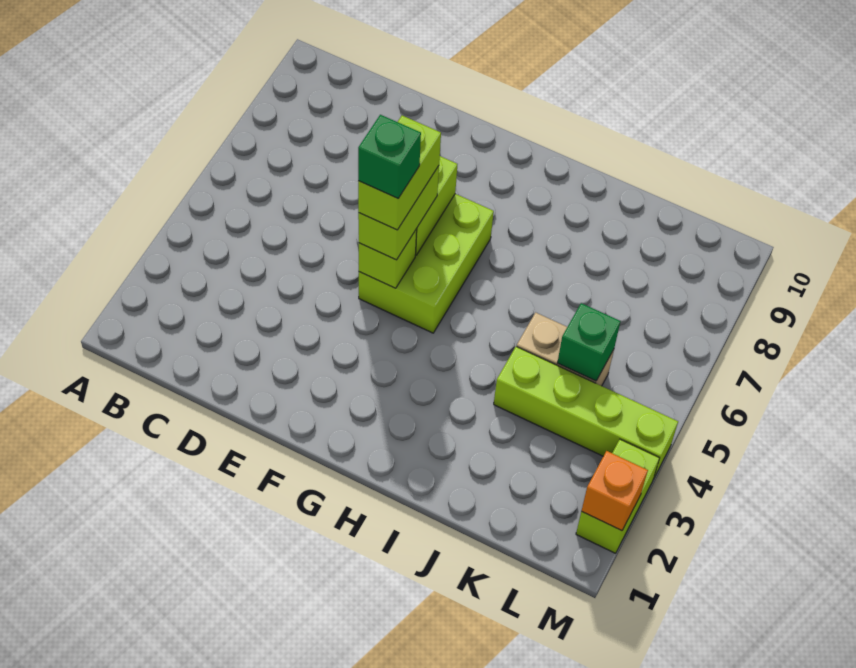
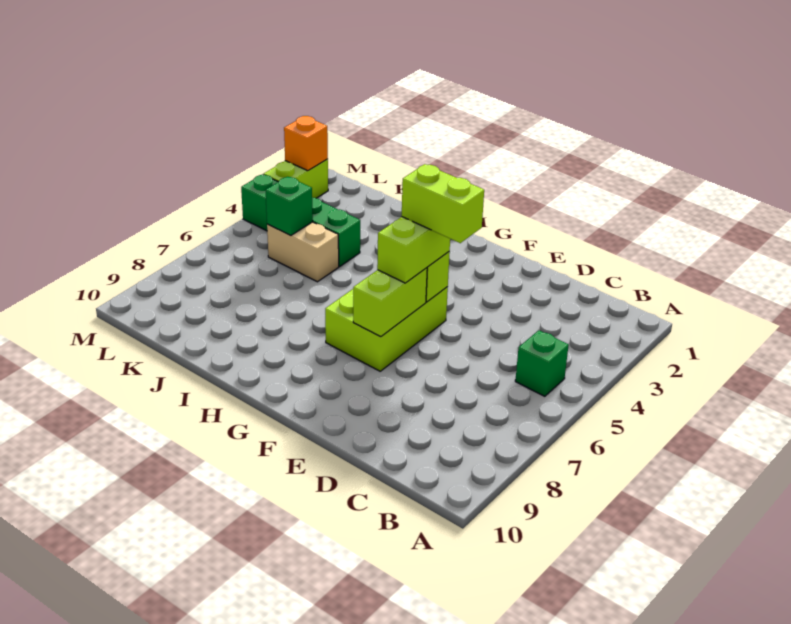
lime brick F5:F6 level 4 -> lime brick E5:F5 level 4
green brick F5 level 5 -> green brick B5 level 1
lime brick J4:M4 level 1 -> green brick J4:M4 level 1

